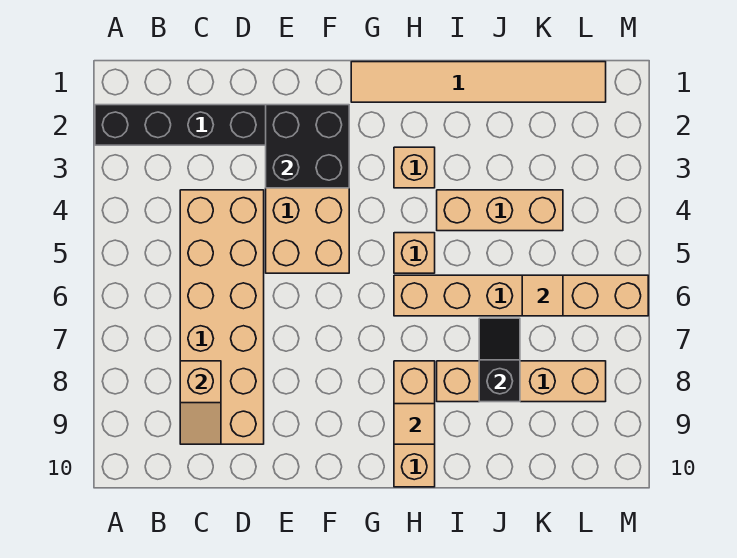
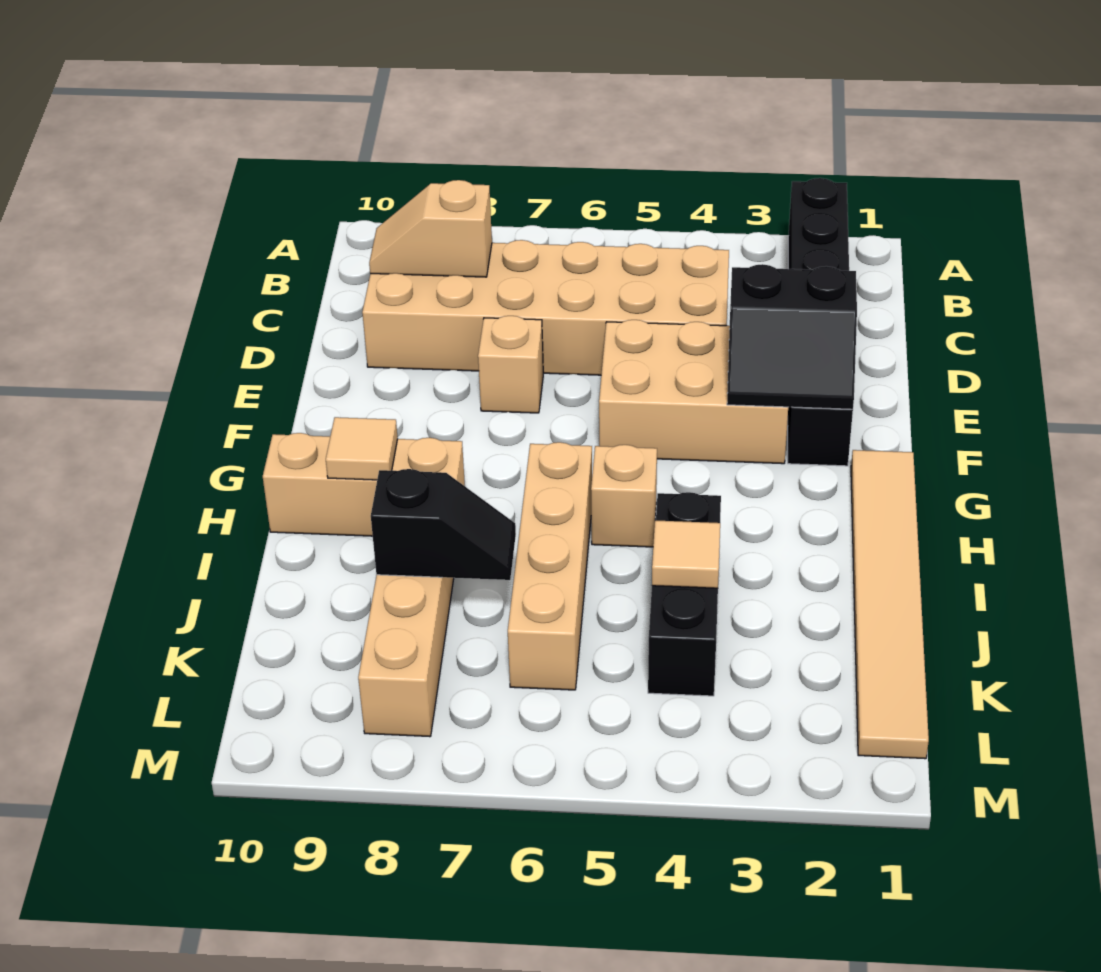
black brick E2:F3 level 2 -> black slope E2:F3 level 2 top E
tan brick H3 level 1 -> tan brick E7 level 1
tan brick H6:M6 level 1 -> tan brick H6:K6 level 1
tan brick I4:K4 level 1 -> black brick I4:K4 level 1
tan tile K6 level 2 -> tan tile J4 level 2

